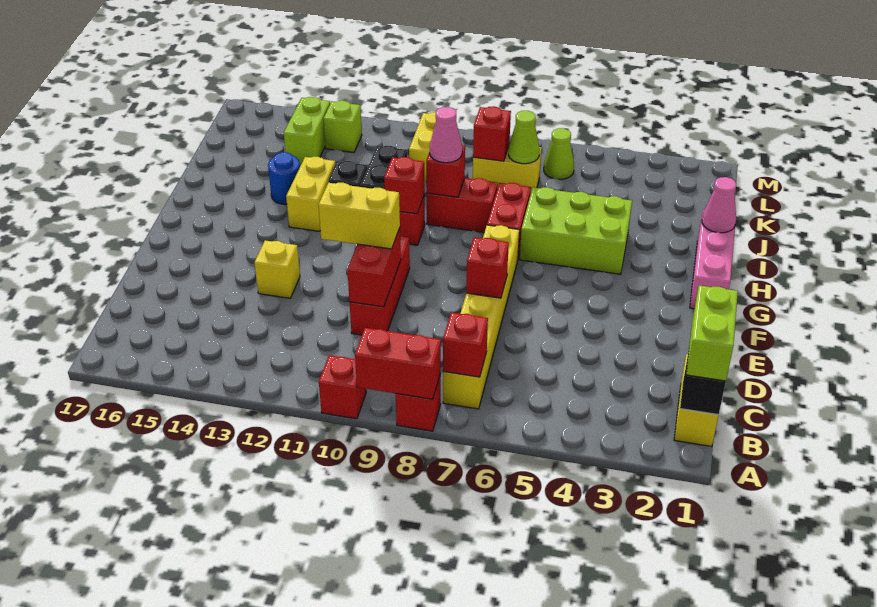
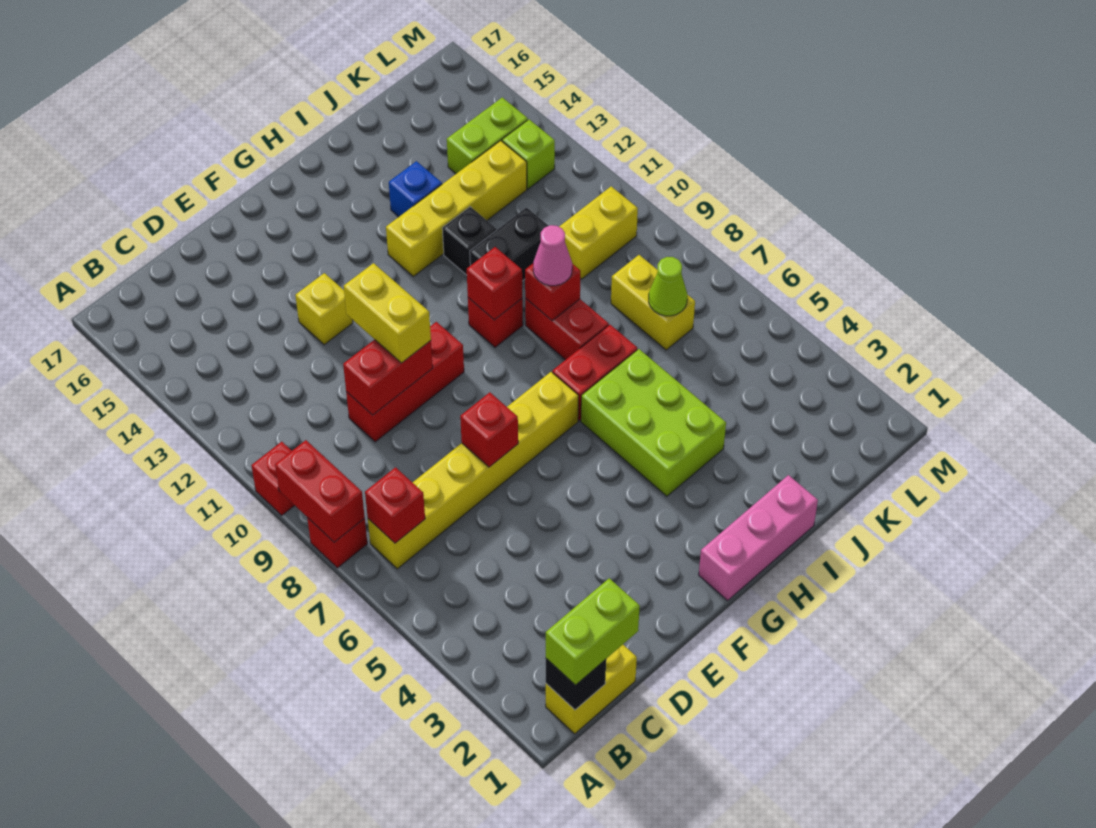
yellow brick H13:I13 level 1 -> yellow brick H13:K13 level 1
pink cone I1 level 2 -> none
blue round brick I14 level 1 -> blue brick I14 level 1
red brick K8 level 2 -> none
lime cone L6 level 1 -> none

